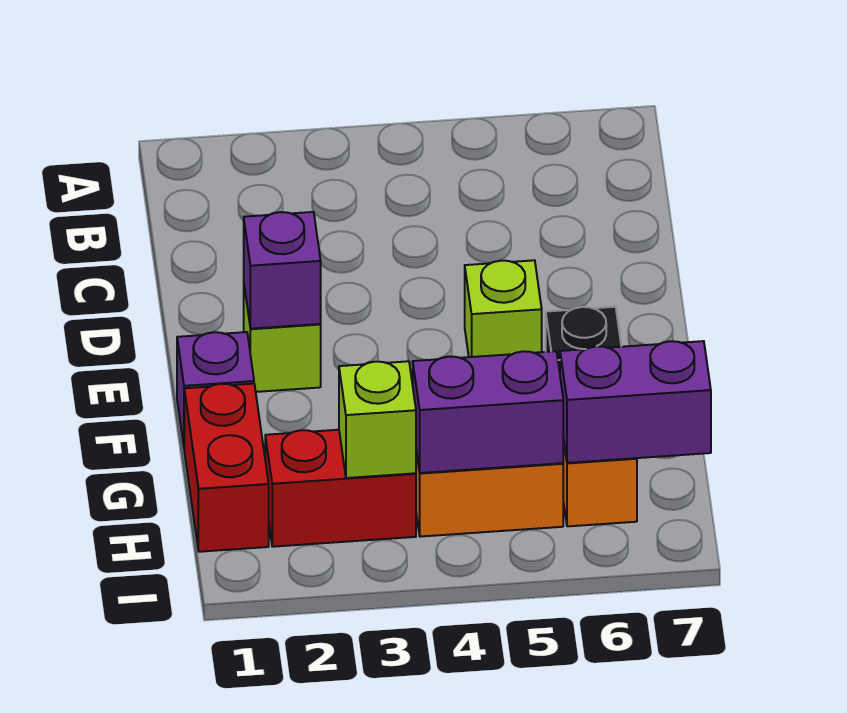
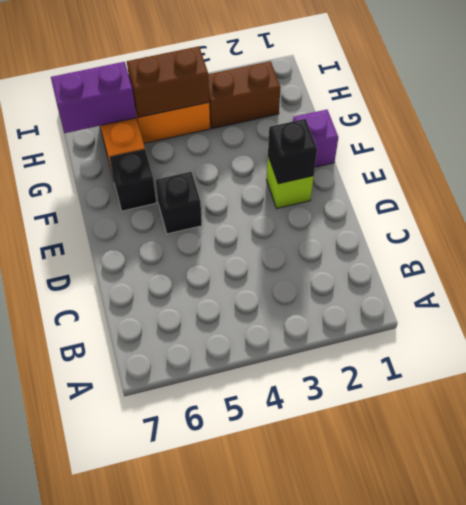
purple brick E2 level 2 -> black brick E2 level 2
lime brick E5 level 1 -> black brick E5 level 1
red brick G1:H1 level 1 -> none
red brick H2:H3 level 1 -> brown brick H2:H3 level 1
lime brick H3 level 2 -> none
purple brick H4:H5 level 2 -> brown brick H4:H5 level 2

